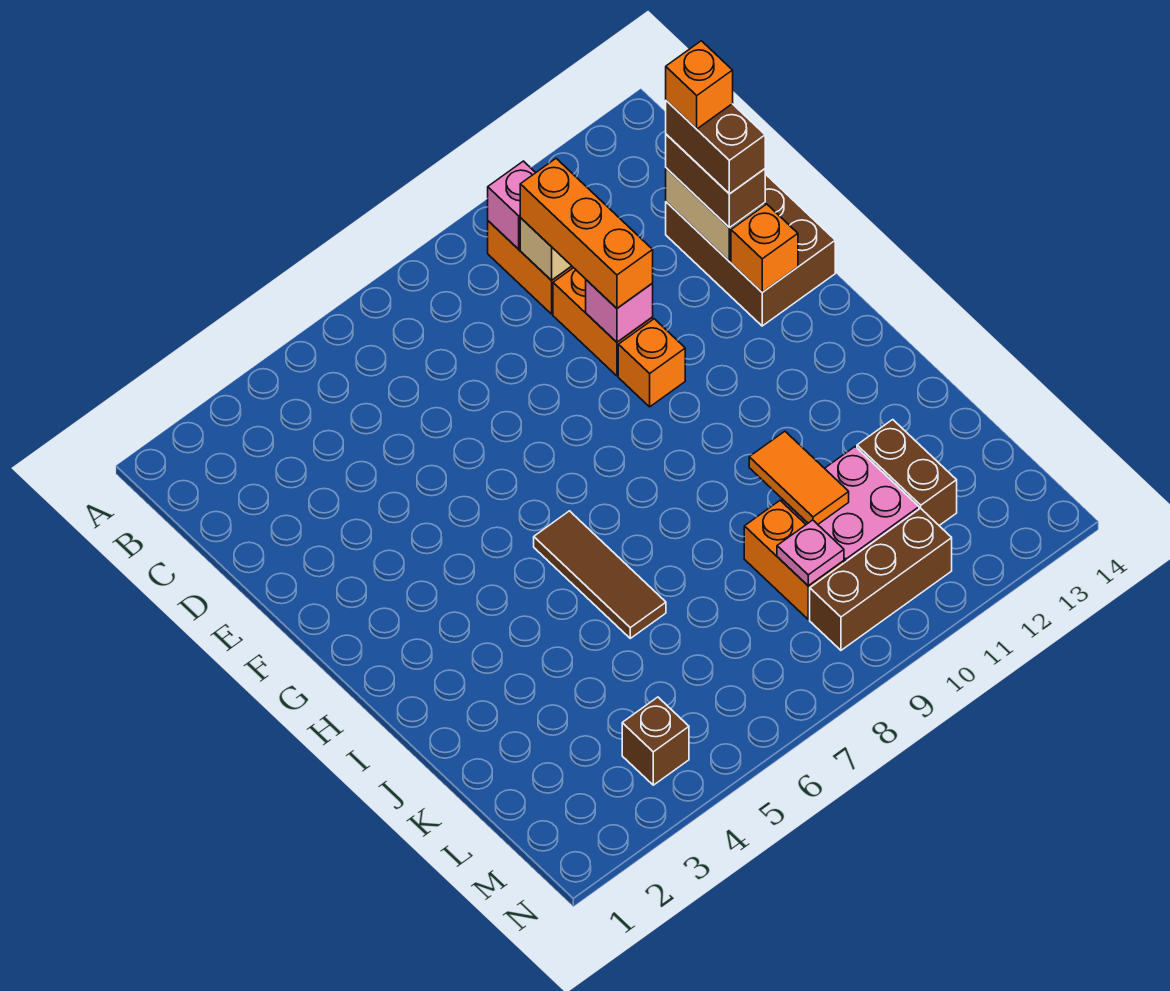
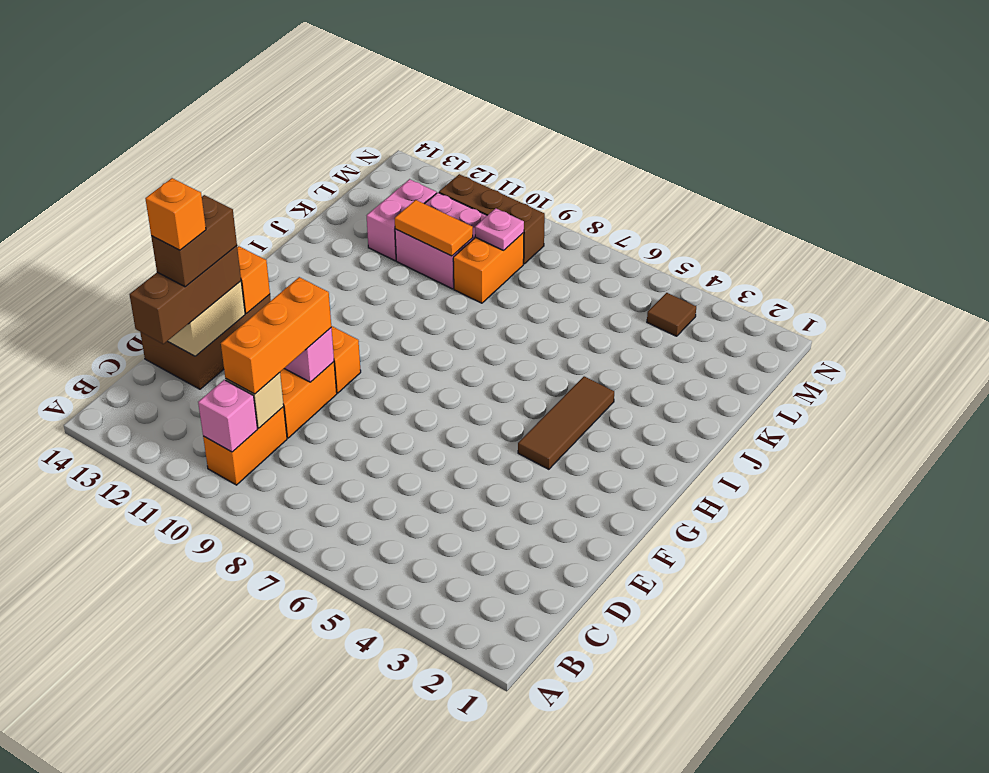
brown brick D13:E13 level 3 -> brown brick C13:E13 level 3
brown tile H6:J6 level 1 -> brown tile G4:I4 level 1
orange tile J10:K10 level 2 -> orange tile K10:K11 level 2
brown brick K12:L12 level 1 -> pink brick K12:L12 level 1
brown brick M4 level 1 -> brown tile M4 level 1

